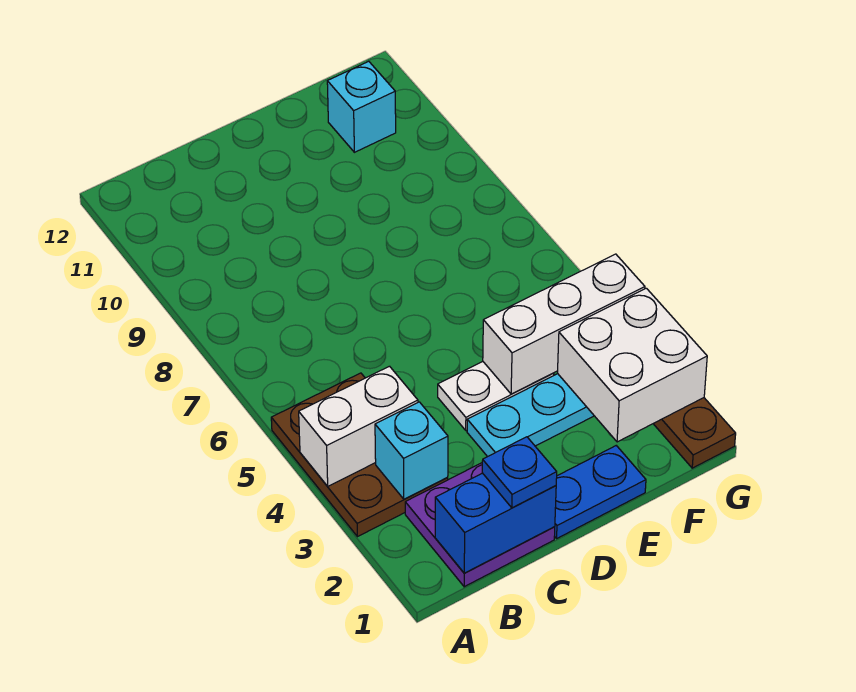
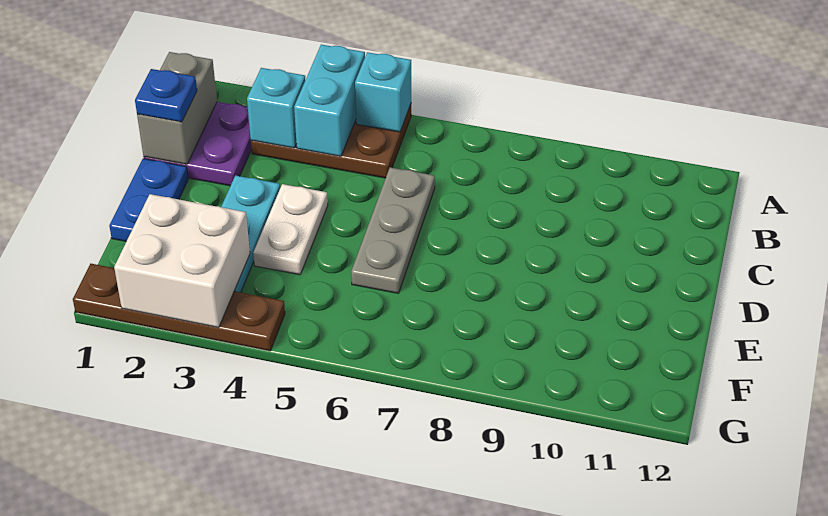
white brick A4:B4 level 2 -> cyan brick A4:B4 level 2
blue brick B1:C1 level 2 -> grey brick B1:C1 level 2
none -> grey plate C6:E6 level 1
white brick E4:G4 level 2 -> none
cyan brick F11 level 1 -> cyan brick A5 level 2

